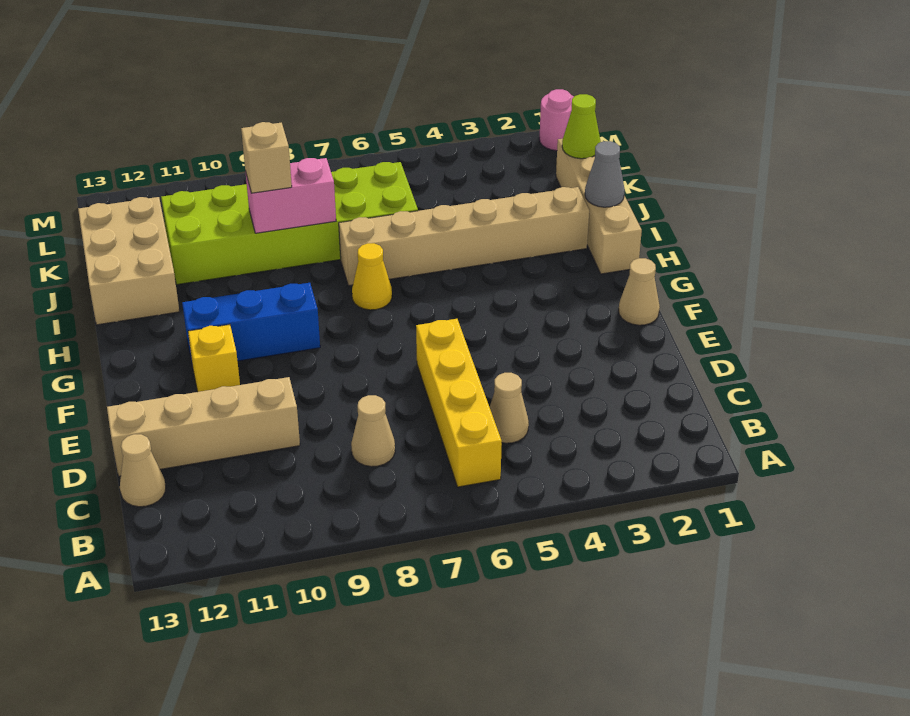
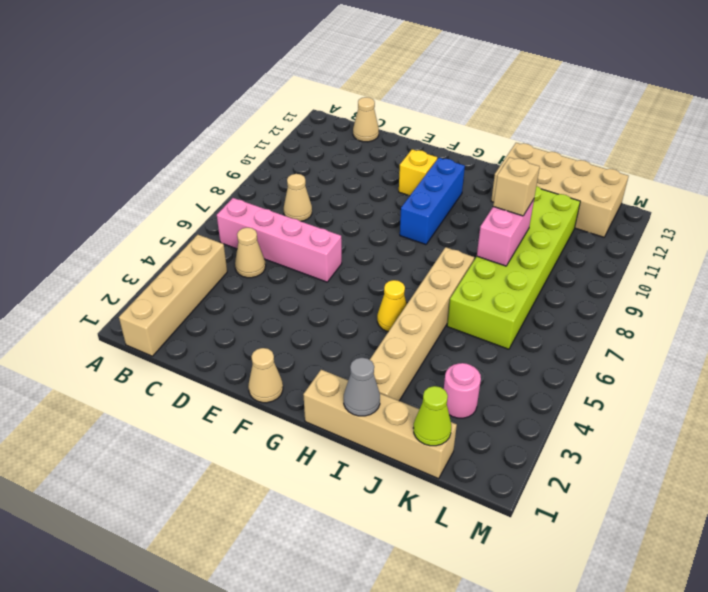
yellow brick B6:E6 level 1 -> pink brick B6:E6 level 1
tan brick D10:D13 level 1 -> tan brick B1:B4 level 1
yellow cone H7 level 1 -> yellow cone H5 level 1
tan brick I12:K13 level 1 -> tan brick I12:L13 level 1
pink round brick M1 level 1 -> pink round brick K3 level 1

